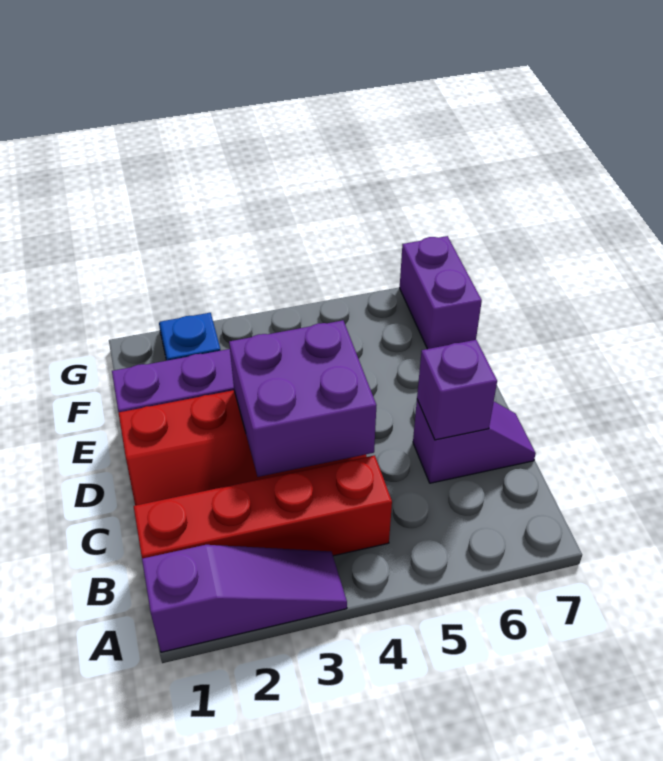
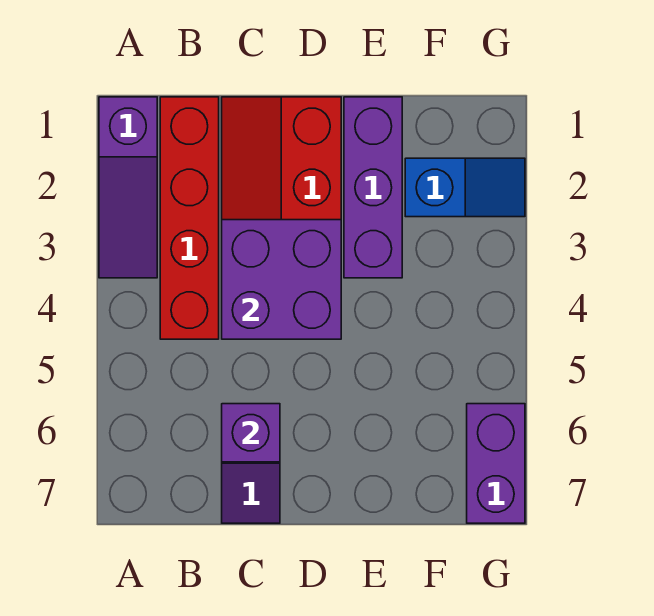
purple brick F7:G7 level 1 -> purple brick G6:G7 level 1

